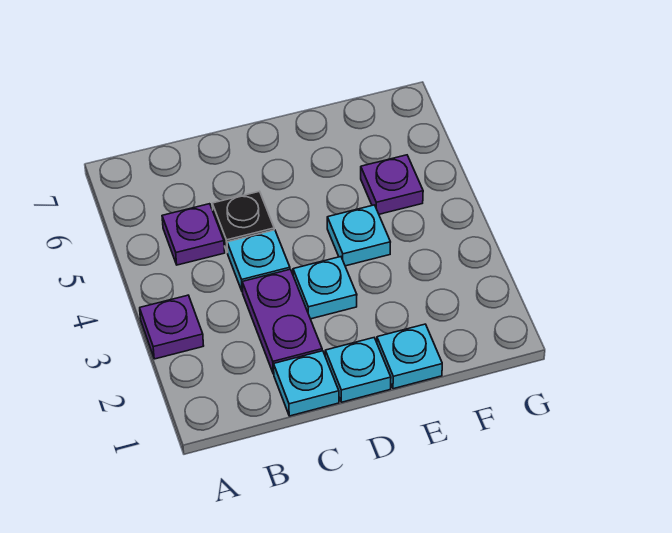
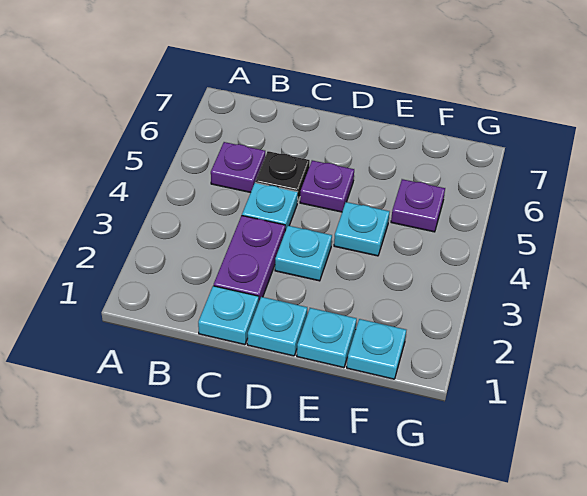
purple plate A3 level 1 -> purple plate D5 level 1
none -> cyan plate F1 level 1

